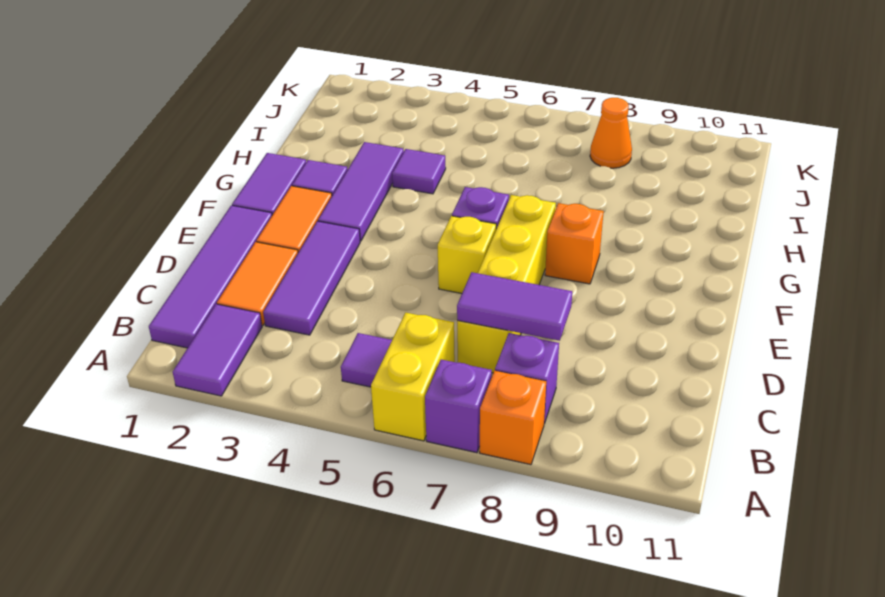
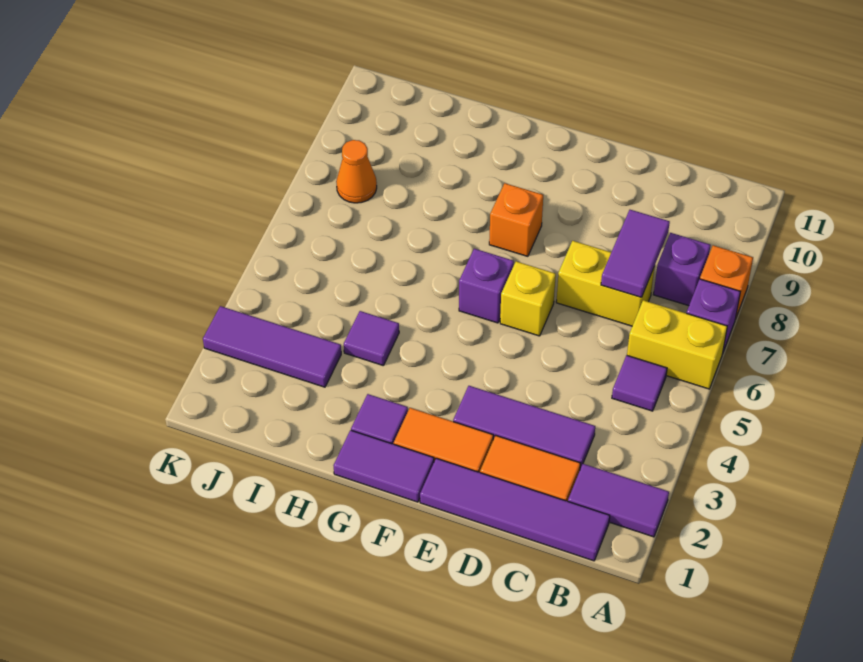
yellow brick C7:F7 level 1 -> yellow brick C7:D7 level 1
purple tile F3:H3 level 1 -> purple tile I3:K3 level 1

